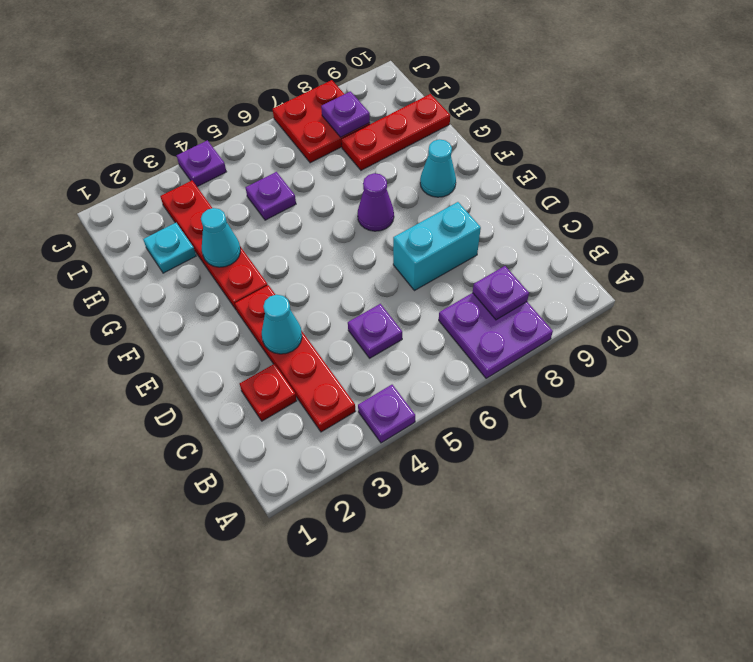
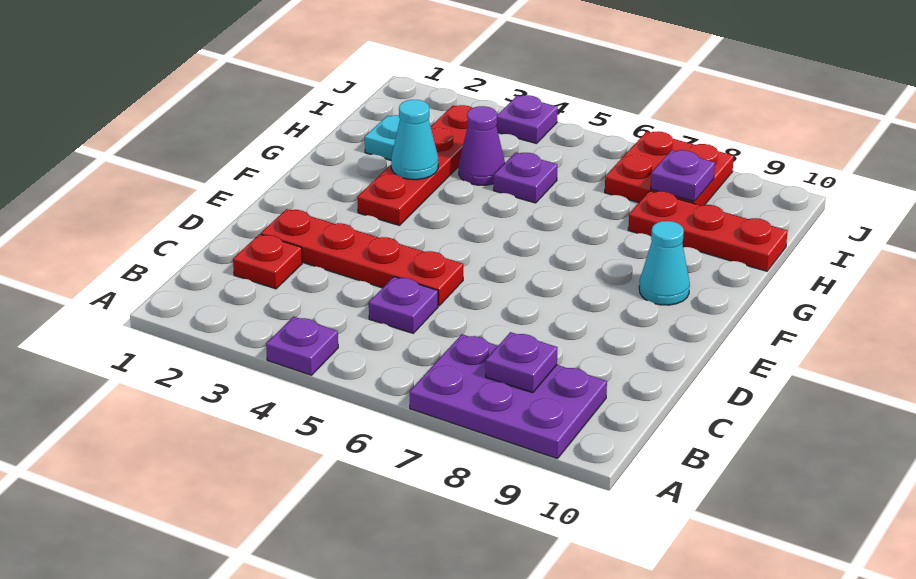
purple plate A7:B8 level 1 -> purple plate A7:B9 level 1
red plate B3:E3 level 1 -> red plate D2:D5 level 1
cyan cone D3 level 2 -> none
cyan brick D7:D8 level 1 -> none
purple cone F7 level 1 -> purple cone H4 level 1

